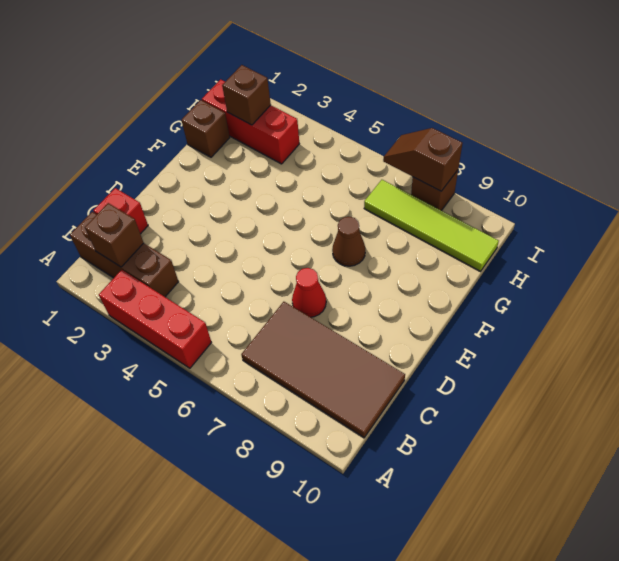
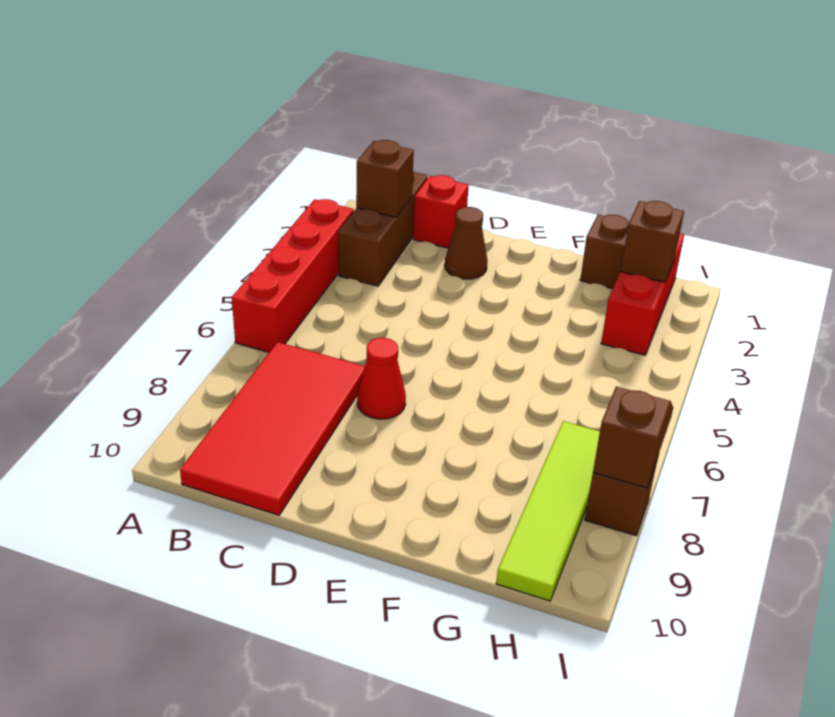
red brick A3:A5 level 1 -> red brick A3:A6 level 1
brown tile B7:C10 level 1 -> red tile B7:C10 level 1
brown cone F7 level 1 -> brown cone D2 level 1

